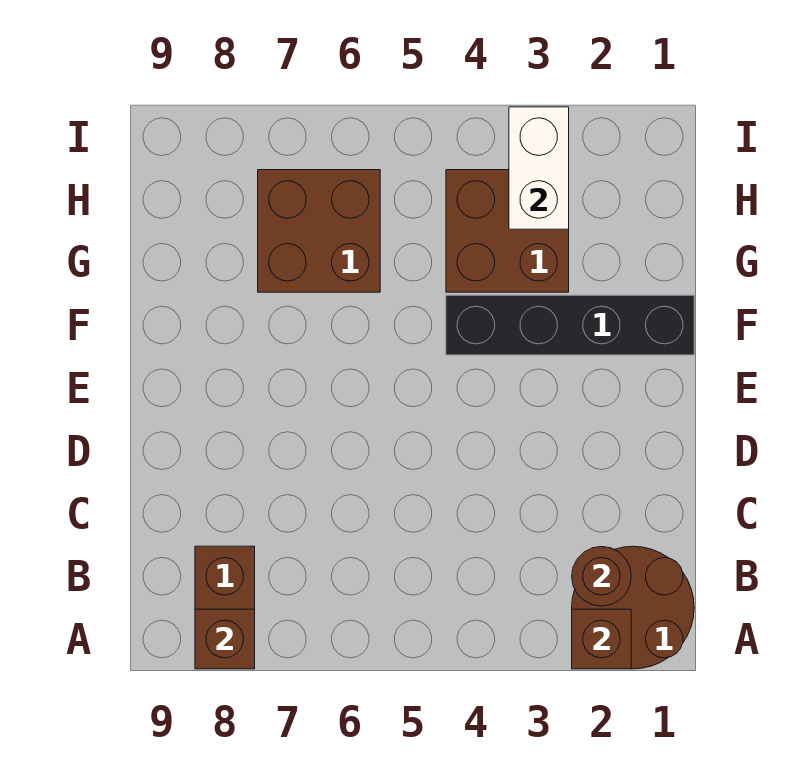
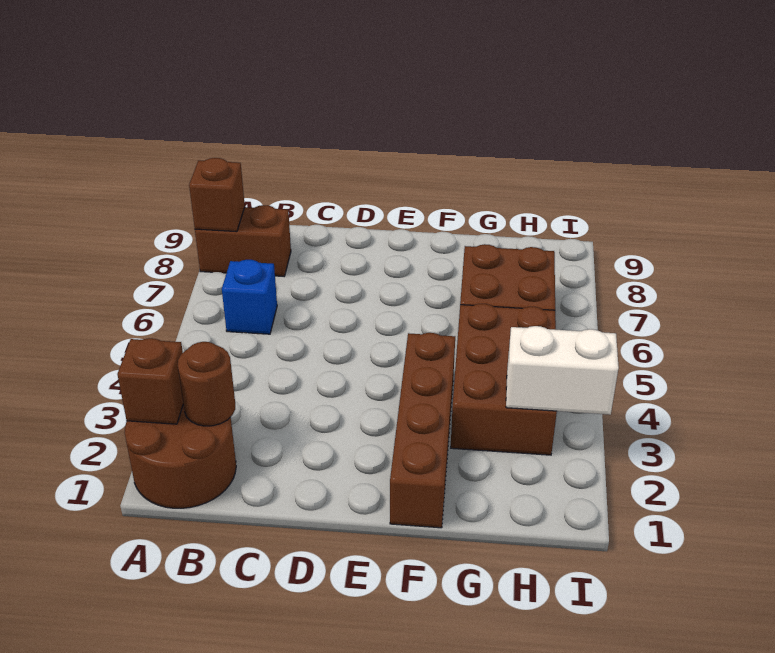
none -> blue brick B6 level 1
black brick F1:F4 level 1 -> brown brick F1:F4 level 1
brown brick G3:H4 level 1 -> brown brick G3:H5 level 1

